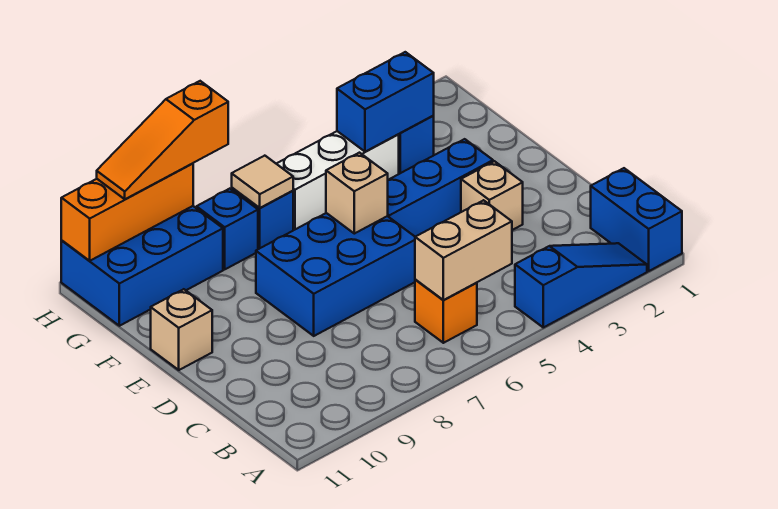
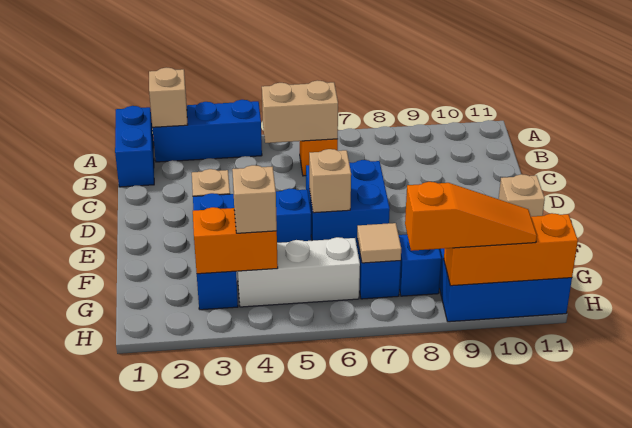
blue slope A2:A4 level 1 top 4 -> blue brick A2:A4 level 1
none -> tan brick A2 level 2
blue brick D6:E8 level 1 -> blue brick D6:E7 level 1
blue brick G3:G4 level 2 -> orange brick G3:G4 level 2
none -> tan brick G4 level 3

